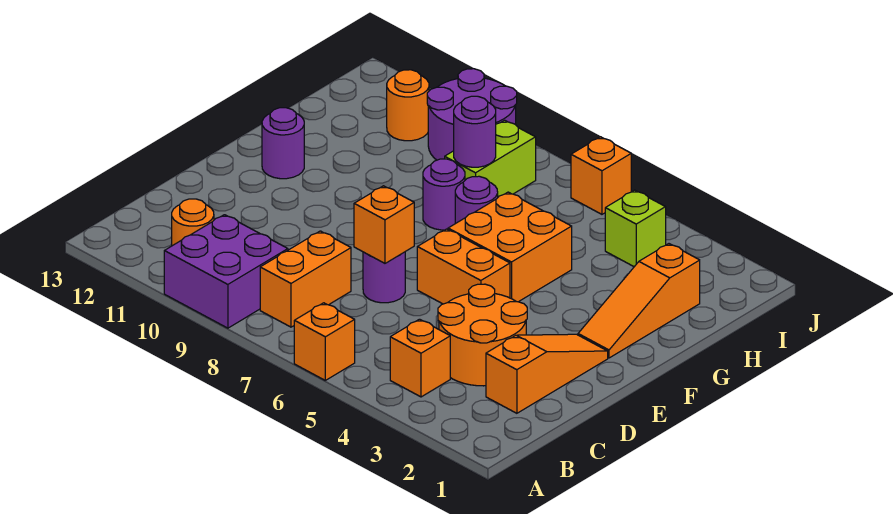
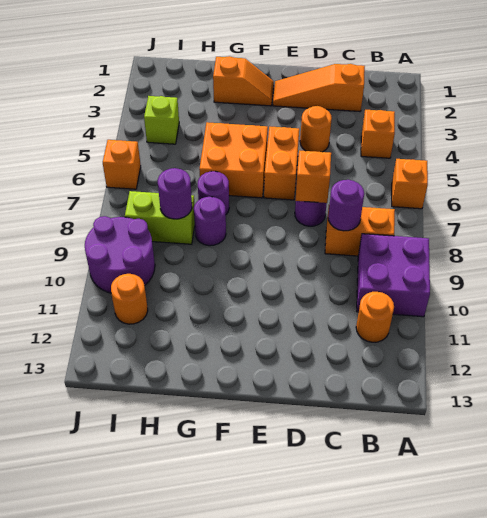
orange round brick C3:D4 level 1 -> orange round brick D4 level 1
orange slope F2:H2 level 1 top H -> orange slope F2:G2 level 1 top G
purple round brick F12 level 1 -> purple round brick C8 level 2

